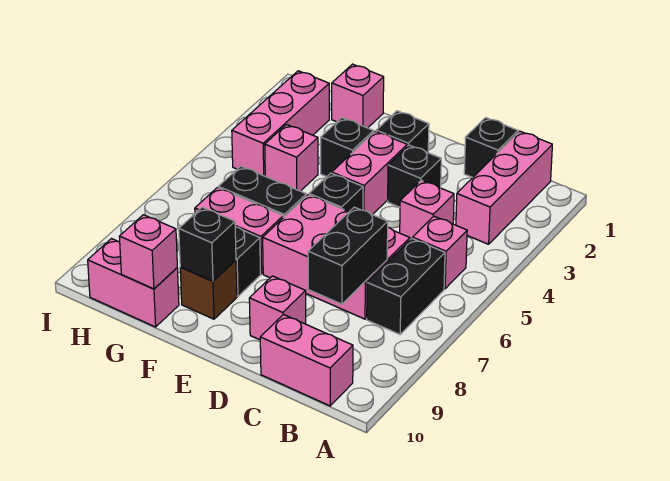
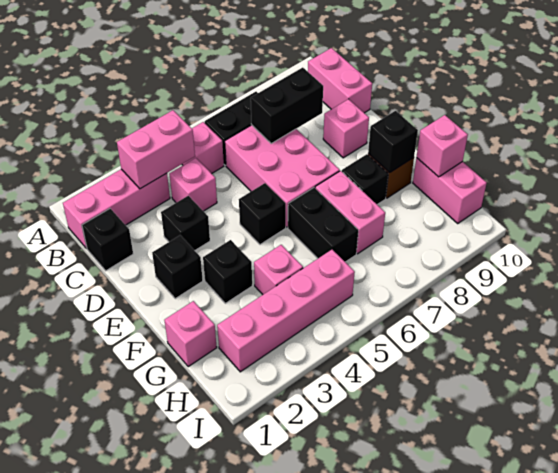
pink brick E3:E4 level 1 -> pink brick B3:B4 level 2
pink brick H2:H4 level 1 -> pink brick H2:H5 level 1

